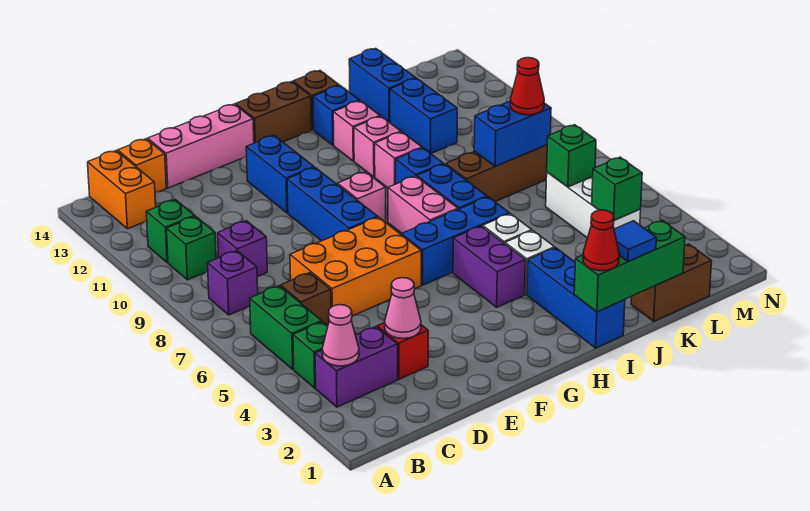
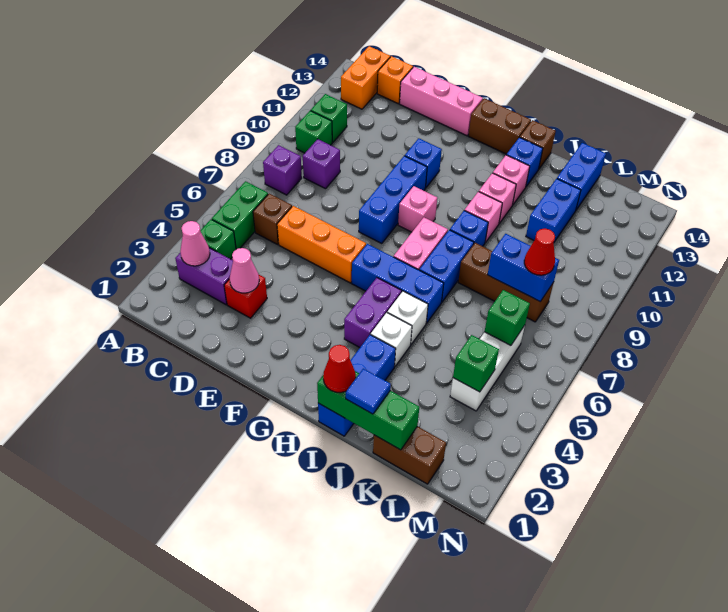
orange brick D6:F7 level 1 -> orange brick D6:F6 level 1
blue brick F11:F12 level 1 -> blue brick F11 level 1

